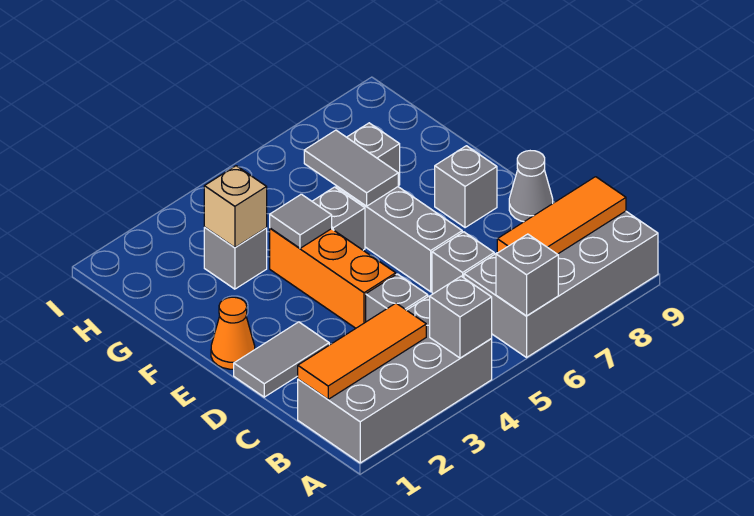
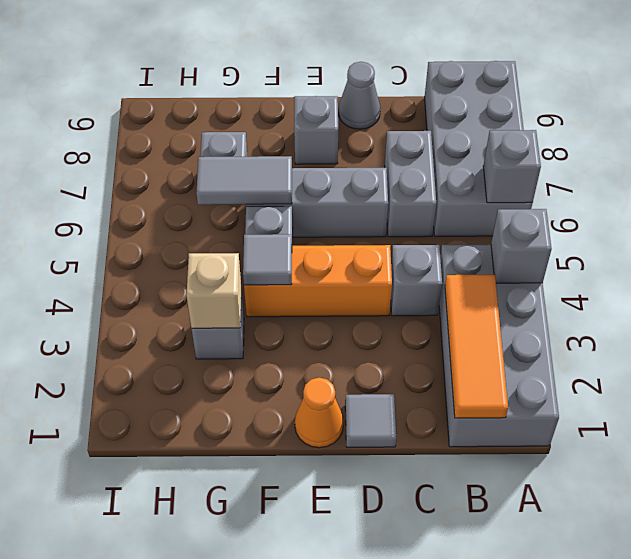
orange tile B7:B9 level 2 -> none
grey brick C6 level 1 -> grey brick C6:C7 level 1
grey tile D1:D2 level 1 -> grey tile D1 level 1

